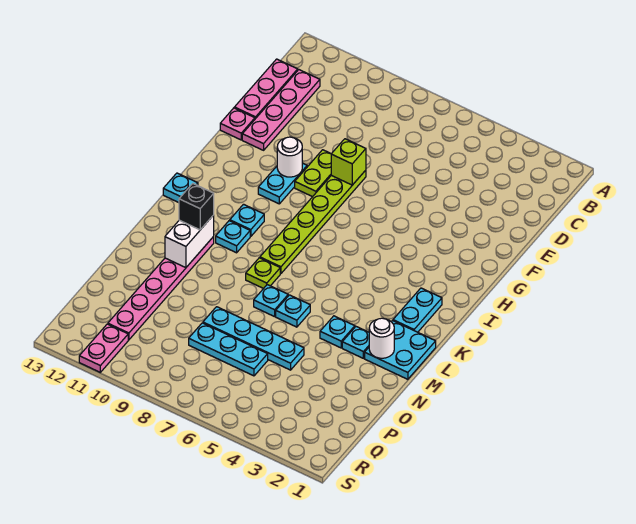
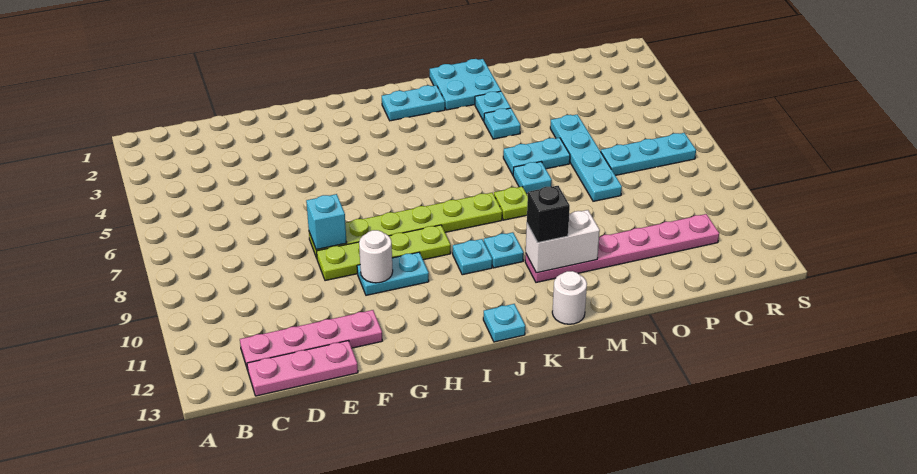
lime brick F8 level 2 -> cyan brick F8 level 2
lime plate F9:G9 level 1 -> lime plate F9:I9 level 1
pink plate F13 level 1 -> none
white round brick M2 level 2 -> white round brick L13 level 1
cyan plate M6 level 1 -> cyan plate M6:N6 level 1
cyan plate P6:P8 level 1 -> cyan plate P7:R7 level 1
pink plate R11:S11 level 1 -> none

